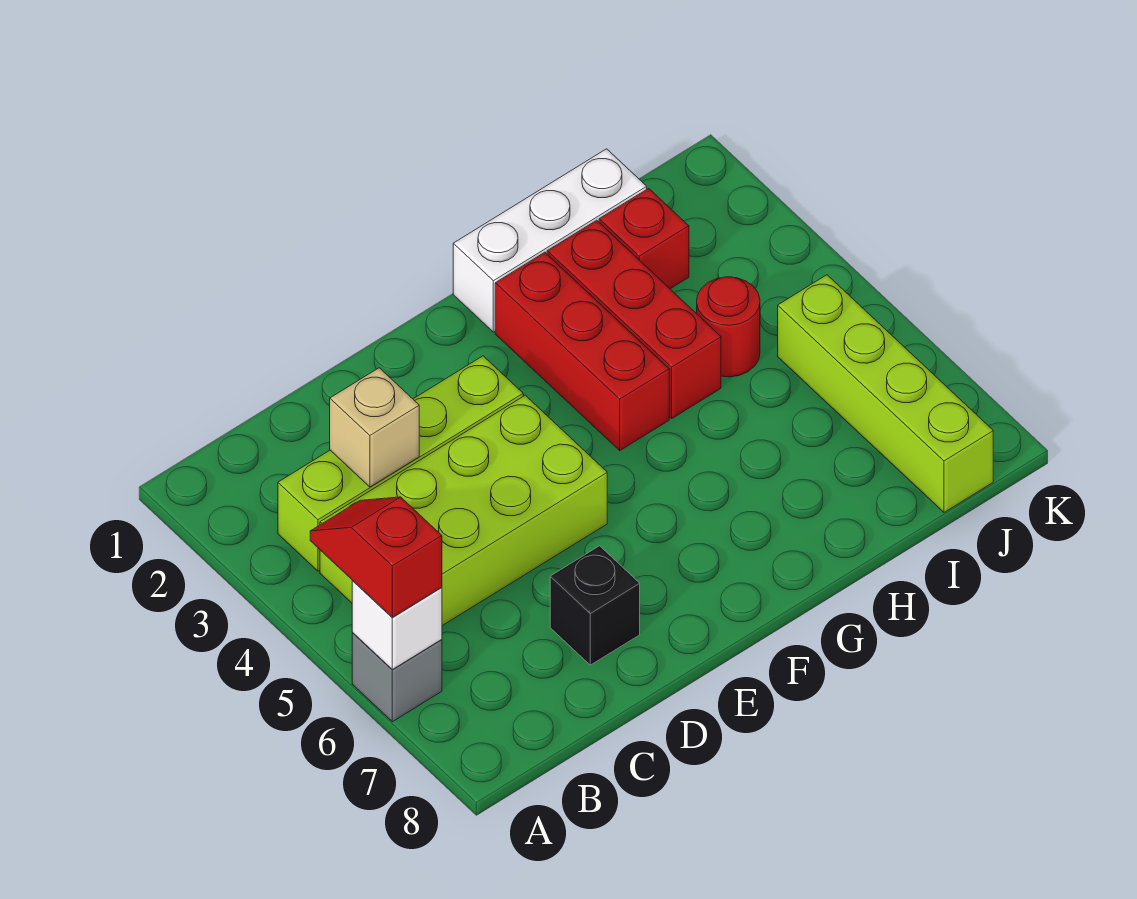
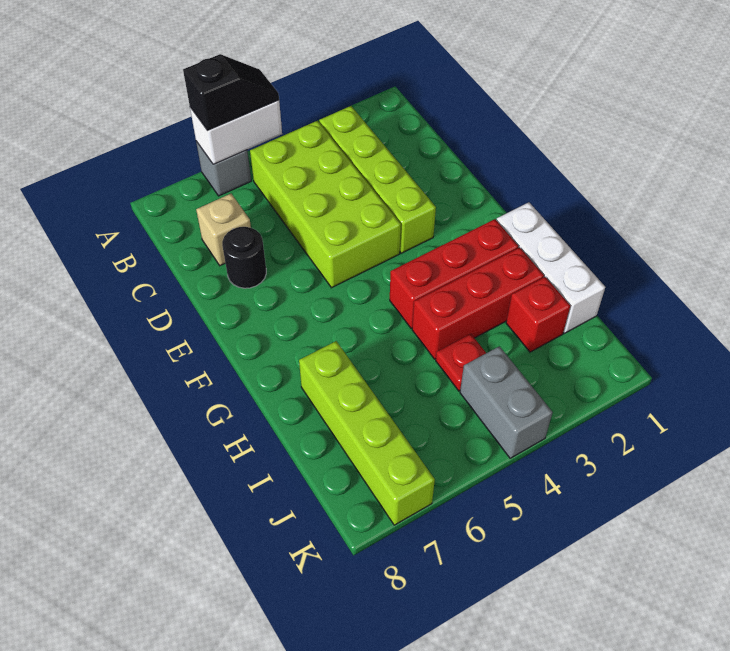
red slope A5:A6 level 3 top 6 -> black slope A5:A6 level 3 top 6
white brick A6 level 2 -> white brick A5:A6 level 2
tan brick C3 level 2 -> tan brick C7 level 1
black brick D7 level 1 -> black round brick D7 level 1
red round brick I4 level 1 -> red plate I4 level 1
none -> grey brick J4:K4 level 1
lime brick J5:J8 level 1 -> lime brick H7:K7 level 1

